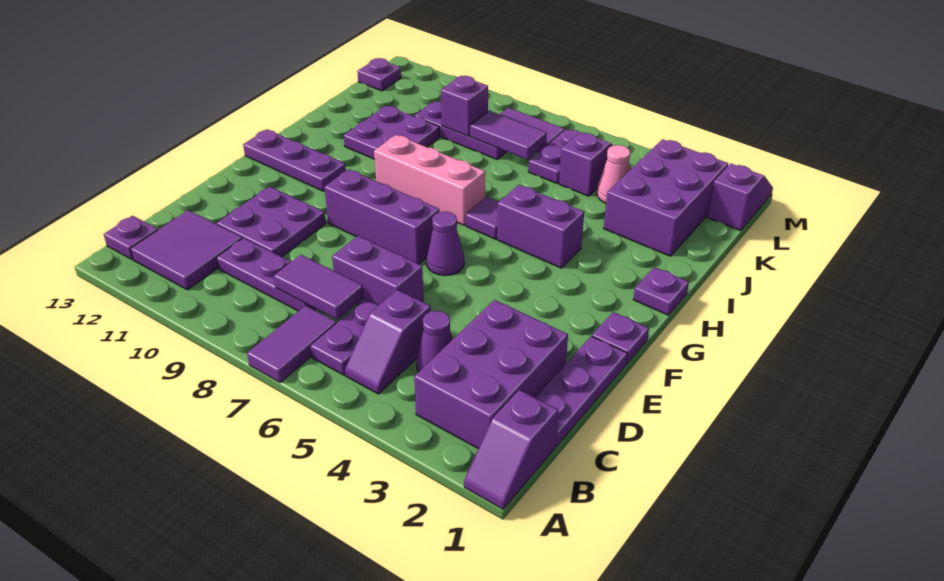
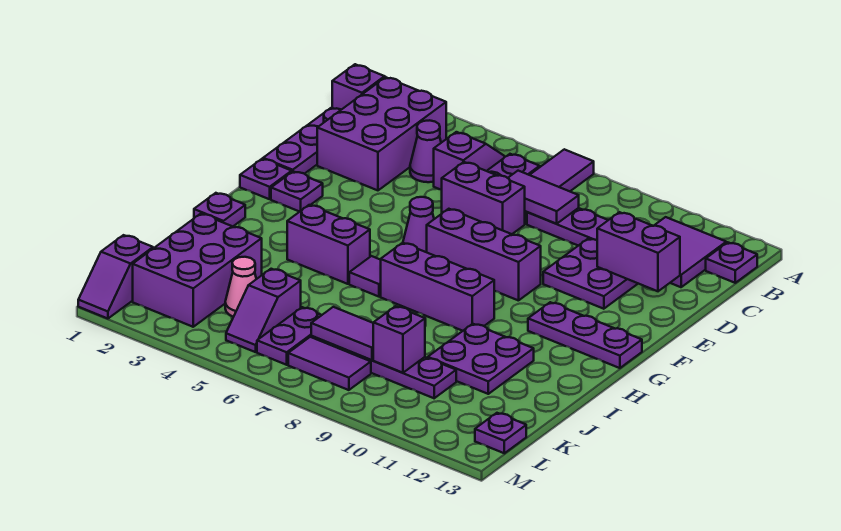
none -> purple brick D11:D12 level 2
none -> purple plate F2 level 1
pink brick H7:H9 level 1 -> purple brick H7:H9 level 1

